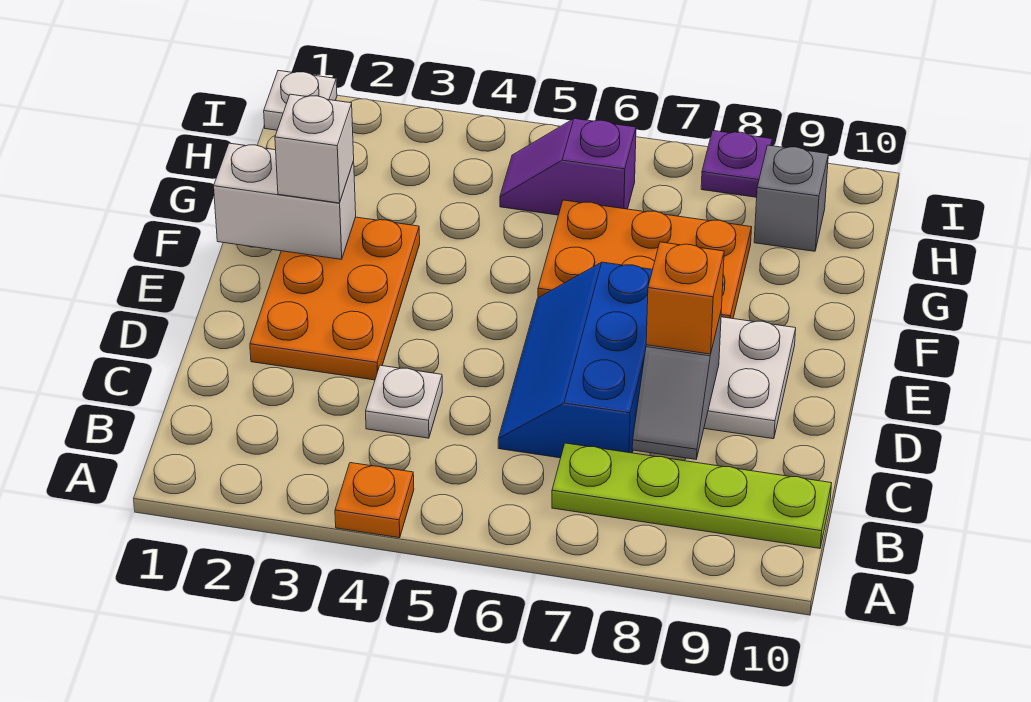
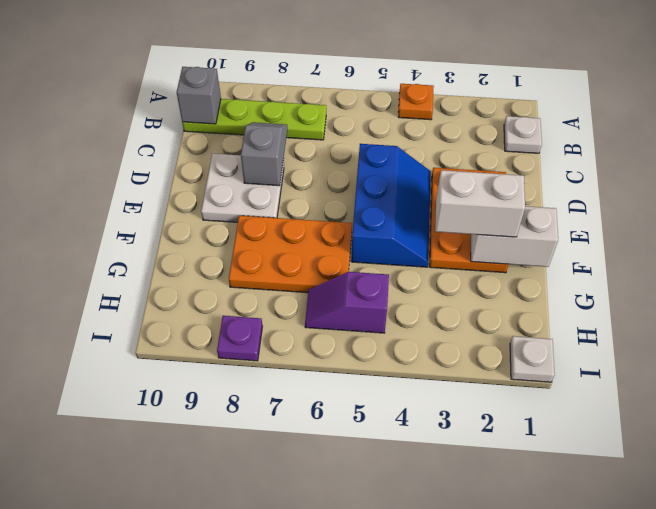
white plate C4 level 1 -> white plate B1 level 1
blue slope C6:E7 level 1 top 7 -> blue slope D4:F5 level 1 top 5
orange brick D8 level 3 -> none
white brick F2 level 3 -> white brick F2:F3 level 3
purple slope H5:H6 level 1 top 6 -> purple slope H5:H6 level 1 top 5
grey brick H9 level 1 -> grey brick B10 level 2

